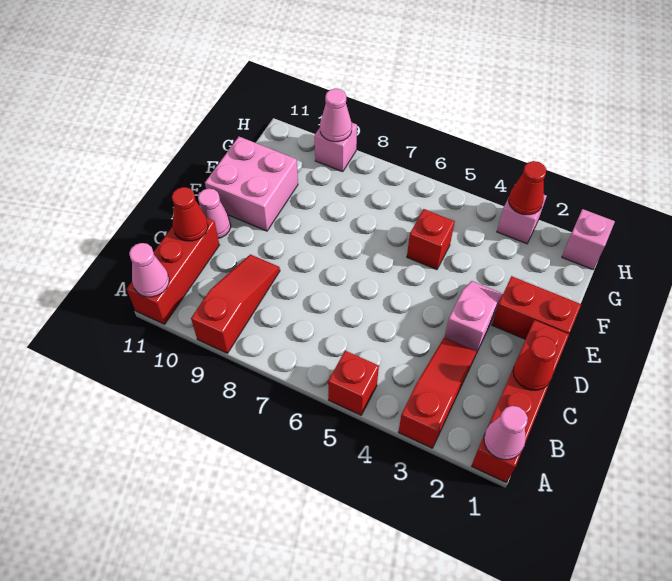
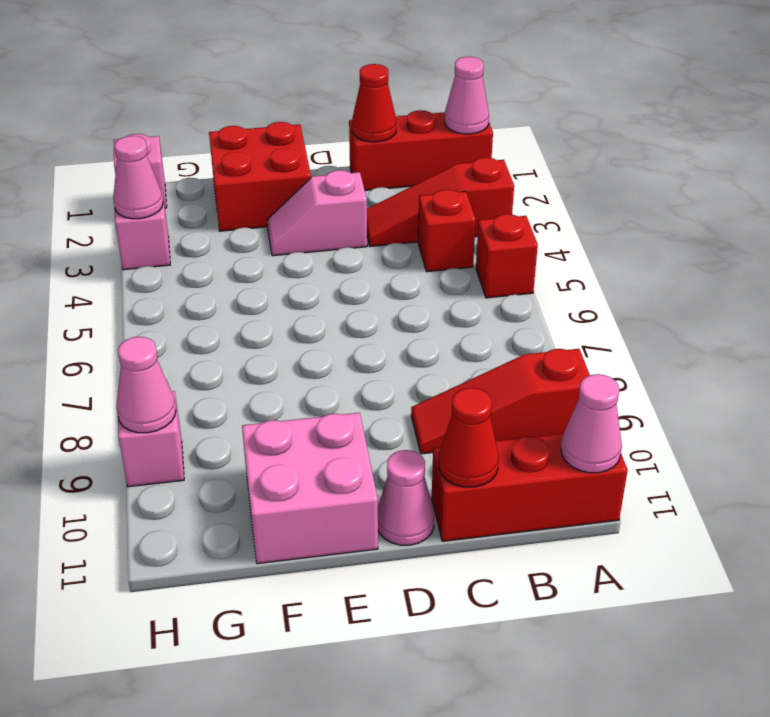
red brick A1:D1 level 1 -> red brick A1:C1 level 1
red brick E1:E2 level 1 -> red brick E1:F2 level 1
red brick F5 level 1 -> red brick B4 level 1
red cone H3 level 2 -> pink cone H3 level 2

